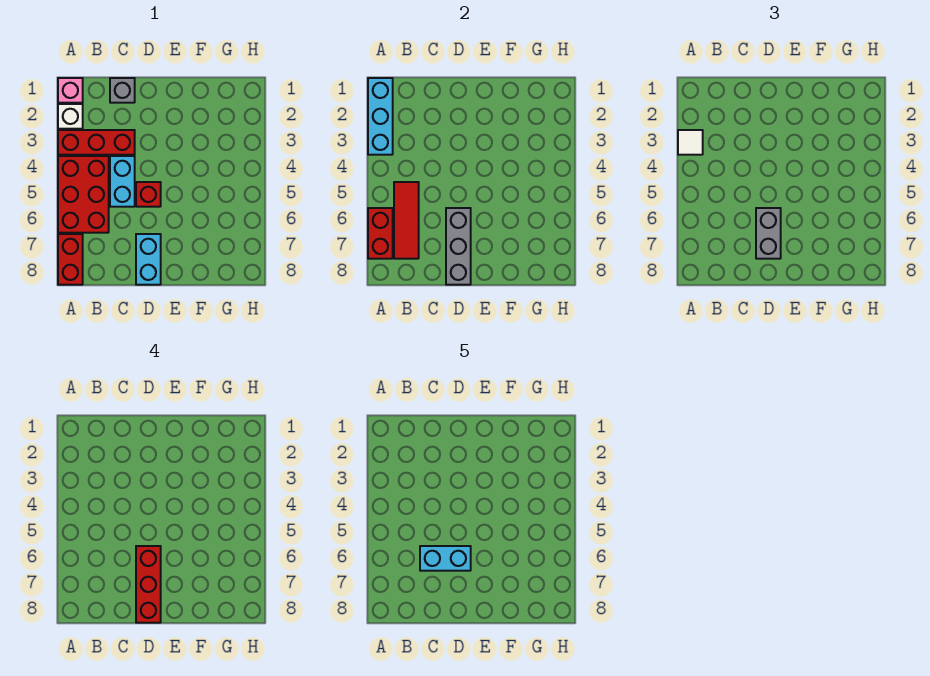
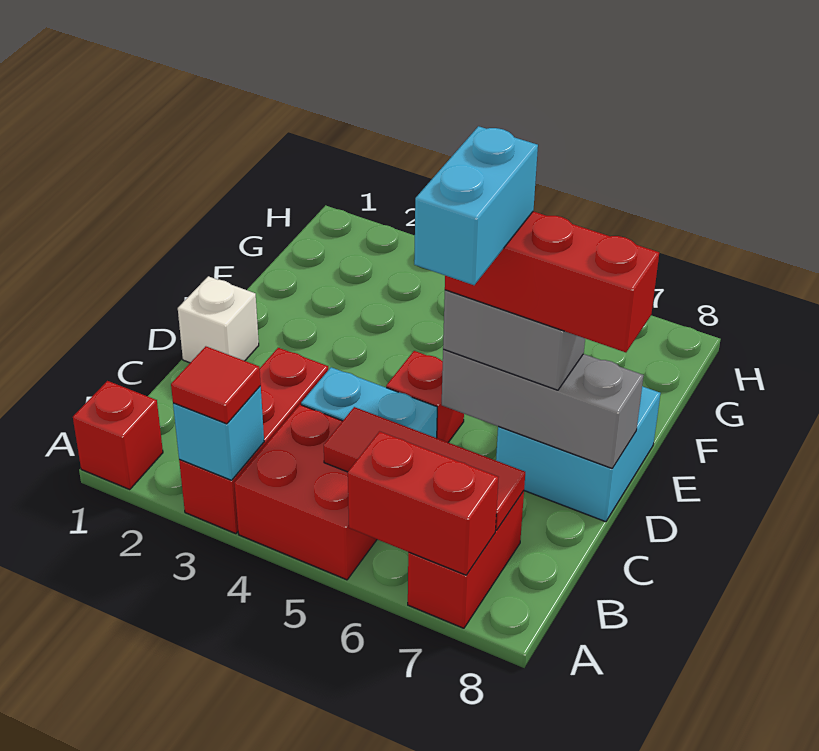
pink brick A1 level 1 -> red brick A1 level 1
cyan brick A1:A3 level 2 -> cyan brick A3 level 2
white brick A2 level 1 -> white brick D1 level 1
white tile A3 level 3 -> red tile A3 level 3
red brick A4:B6 level 1 -> red brick A4:B5 level 1
red brick A7:A8 level 1 -> red brick A7:B7 level 1
grey brick C1 level 1 -> none
cyan brick D7:D8 level 1 -> cyan brick D7:E8 level 1

